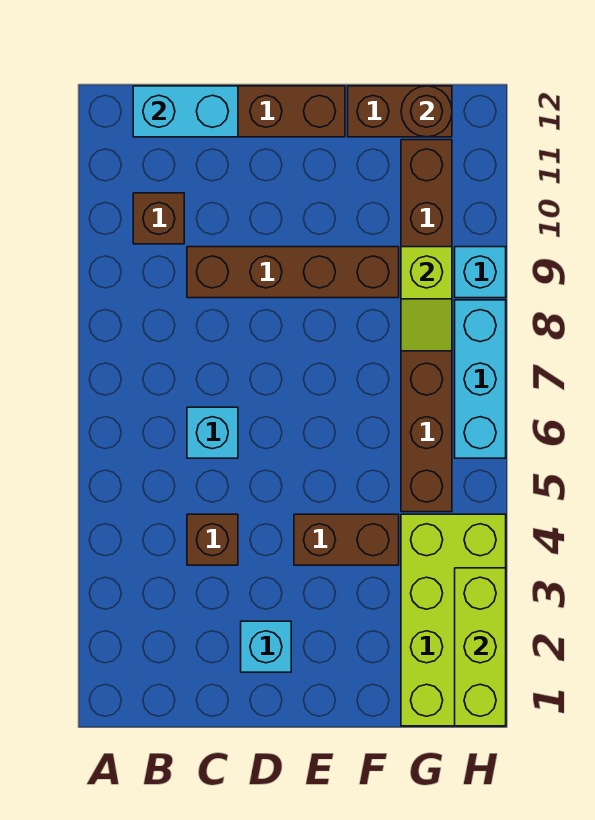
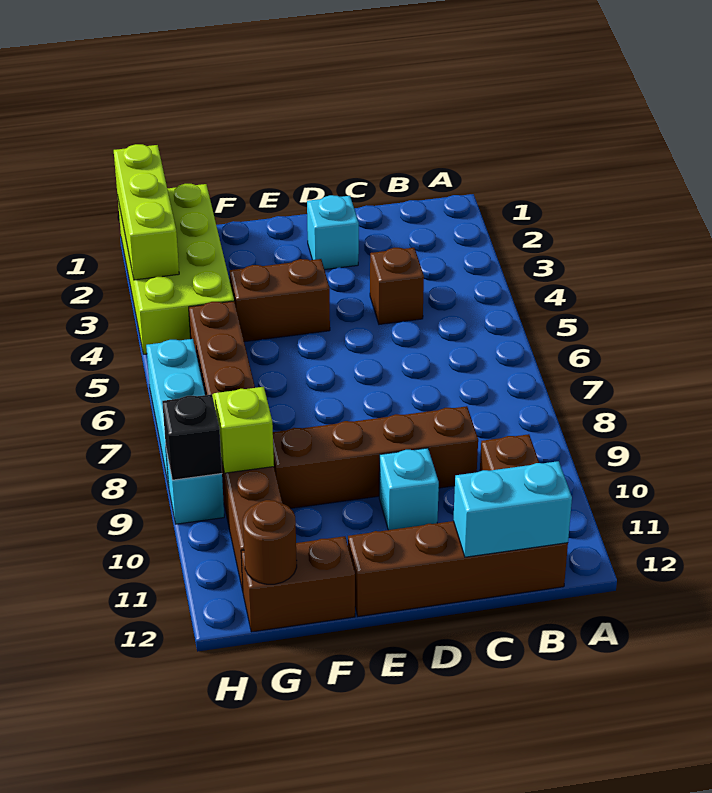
cyan brick C6 level 1 -> cyan brick D10 level 1
none -> black brick H9 level 2

